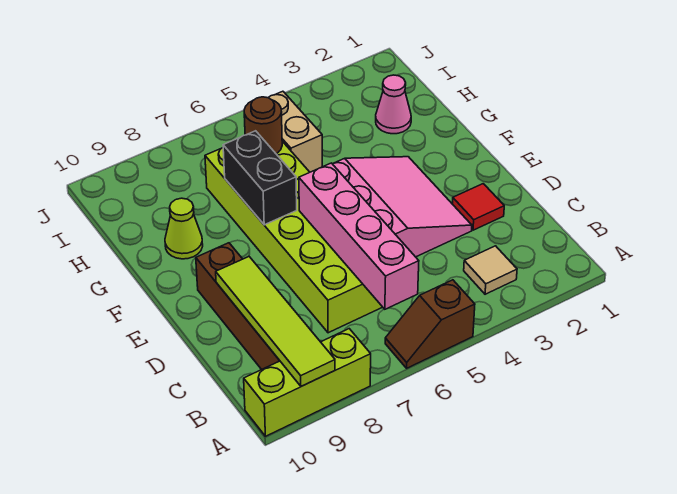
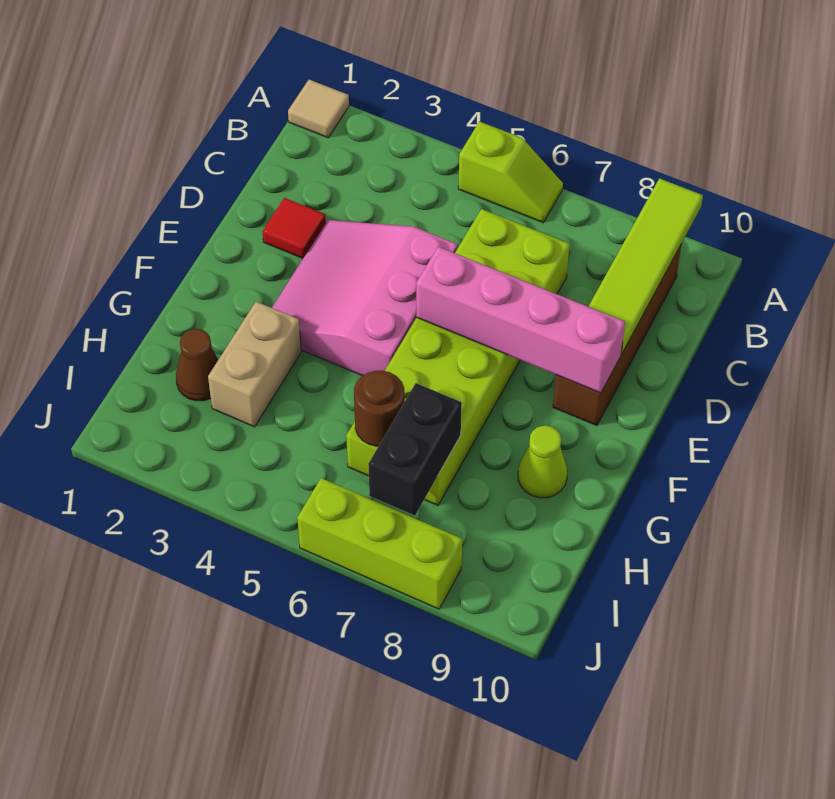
brown slope A5:A6 level 1 top 5 -> lime slope A5:A6 level 1 top 5
lime brick A8:A10 level 1 -> lime brick J6:J8 level 1
tan tile B3 level 1 -> tan tile A1 level 1
pink brick B6:E6 level 2 -> pink brick E6:E9 level 2
black brick F7:G7 level 2 -> black brick H7:I7 level 2
pink cone H2 level 1 -> brown cone H2 level 1
tan brick H5:I5 level 1 -> tan brick G3:H3 level 1

